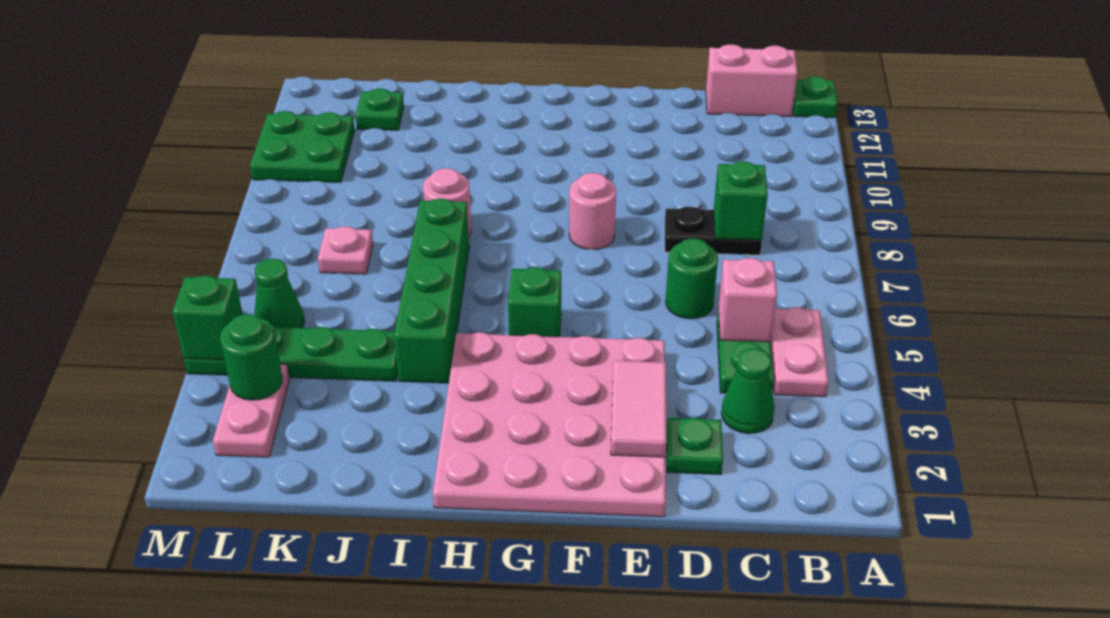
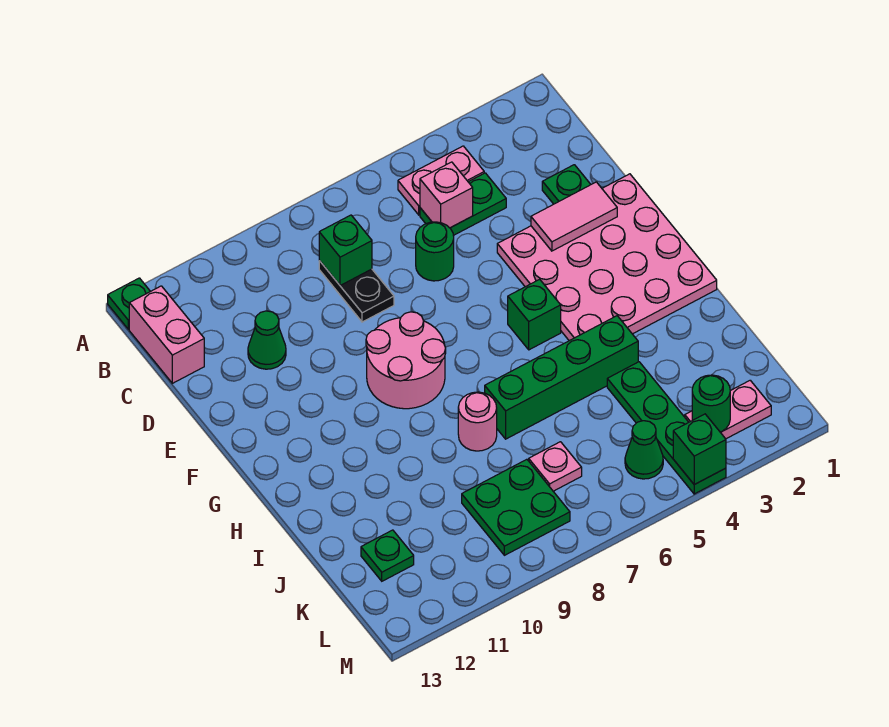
green cone C3 level 1 -> green cone D11 level 1
pink round brick F8 level 1 -> pink round brick F8:G9 level 1
green plate L10:M11 level 1 -> green plate K8:L9 level 1

